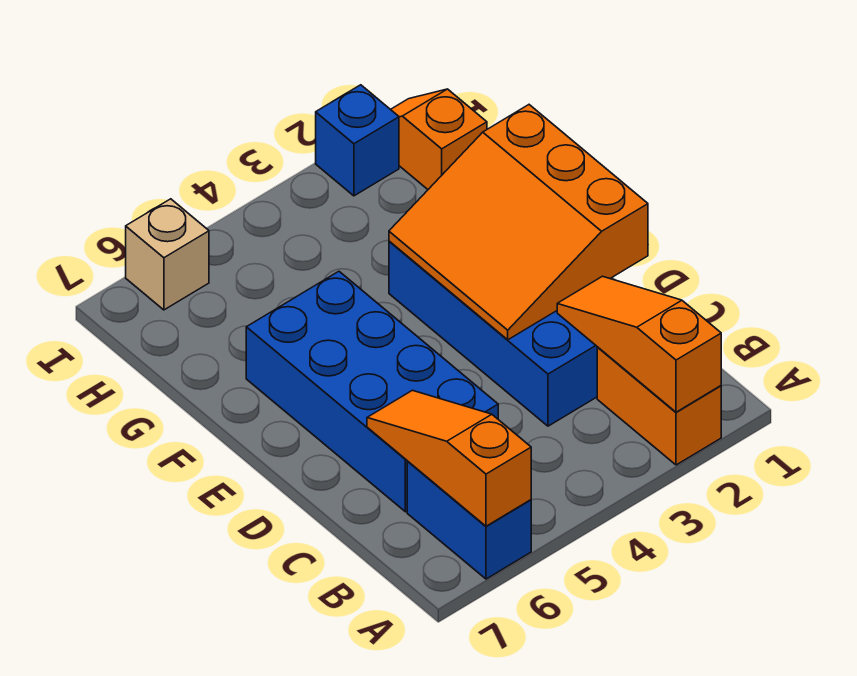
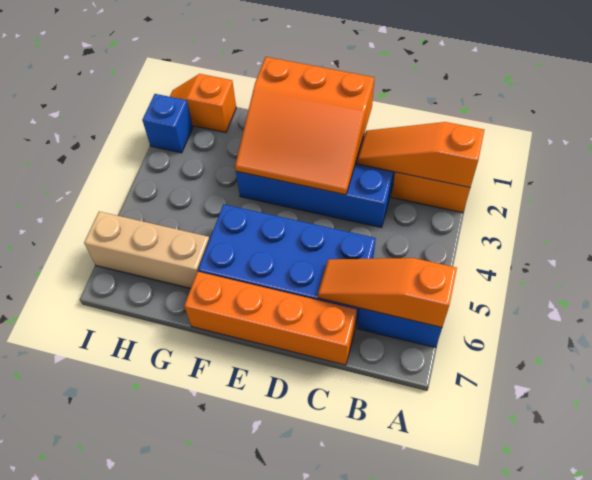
none -> orange brick C7:F7 level 1
tan brick I6 level 1 -> tan brick G6:I6 level 1

